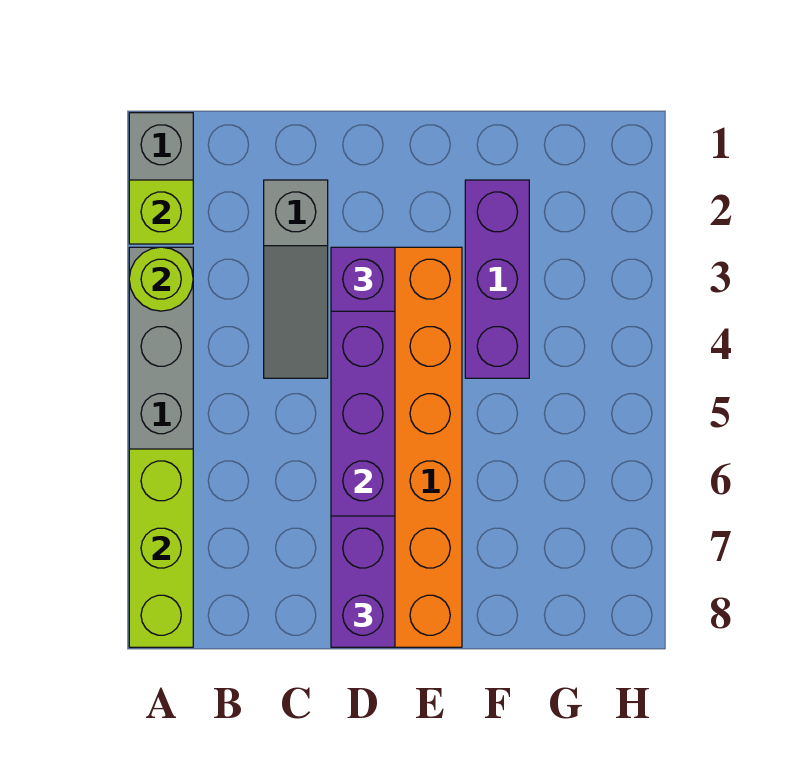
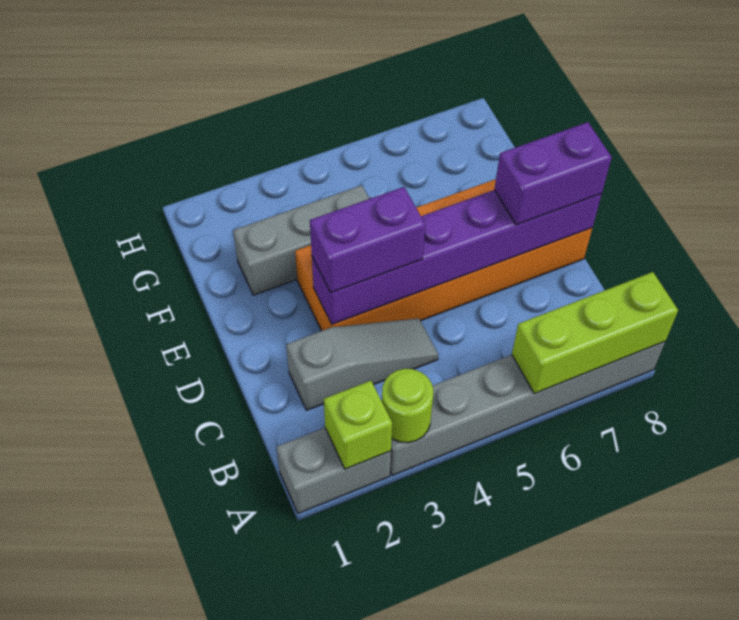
purple brick D3 level 3 -> purple brick D3:D4 level 3
purple brick F2:F4 level 1 -> grey brick F2:F4 level 1

